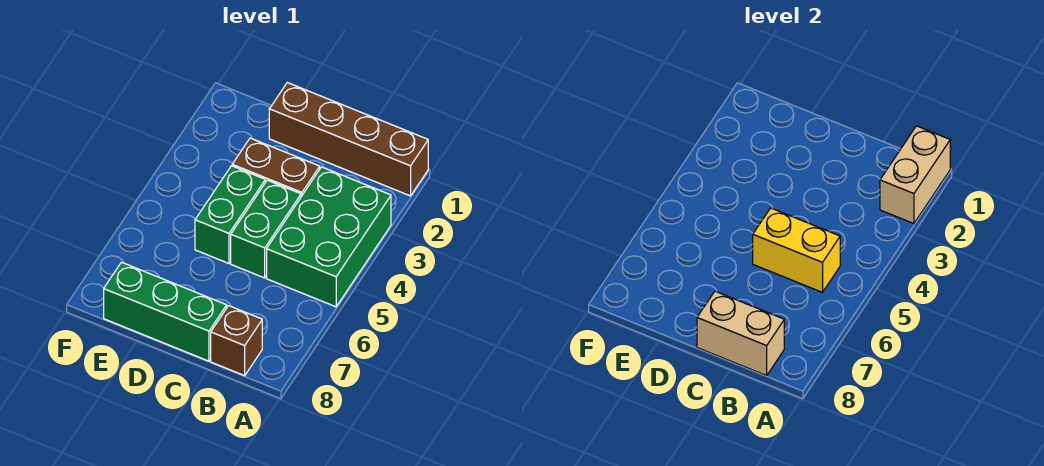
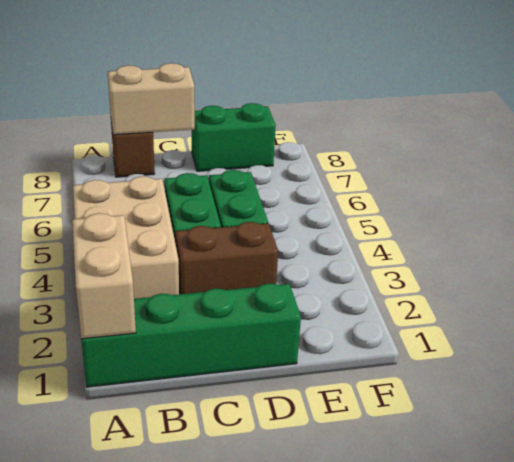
brown brick A1:D1 level 1 -> green brick A1:D1 level 1
green brick A3:B5 level 1 -> tan brick A3:B5 level 1
yellow brick B5:C5 level 2 -> none
green brick C8:E8 level 1 -> green brick D8:E8 level 1

